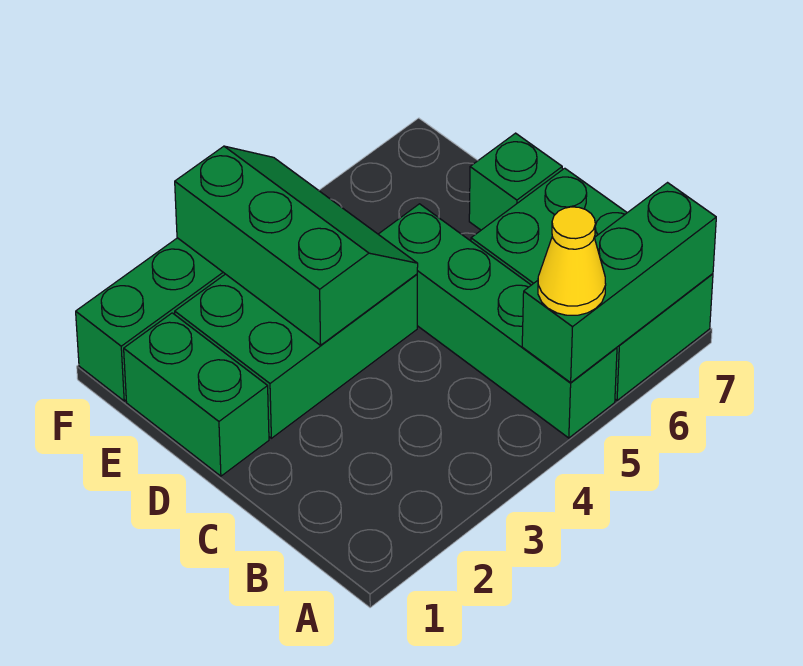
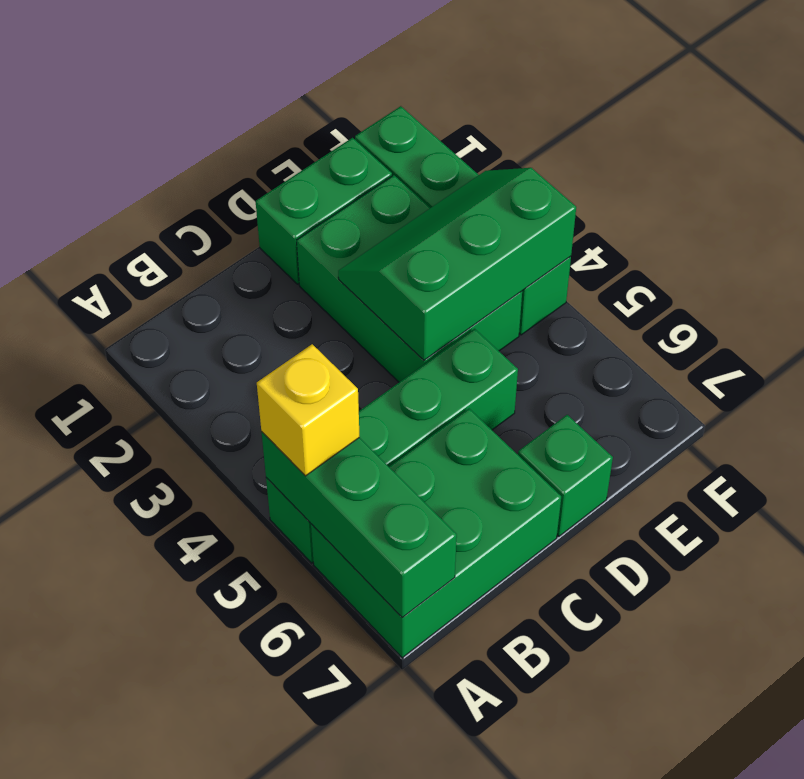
yellow cone A5 level 3 -> yellow brick A5 level 3
green slope D3:F4 level 2 top 3 -> green slope D3:F4 level 2 top 4

